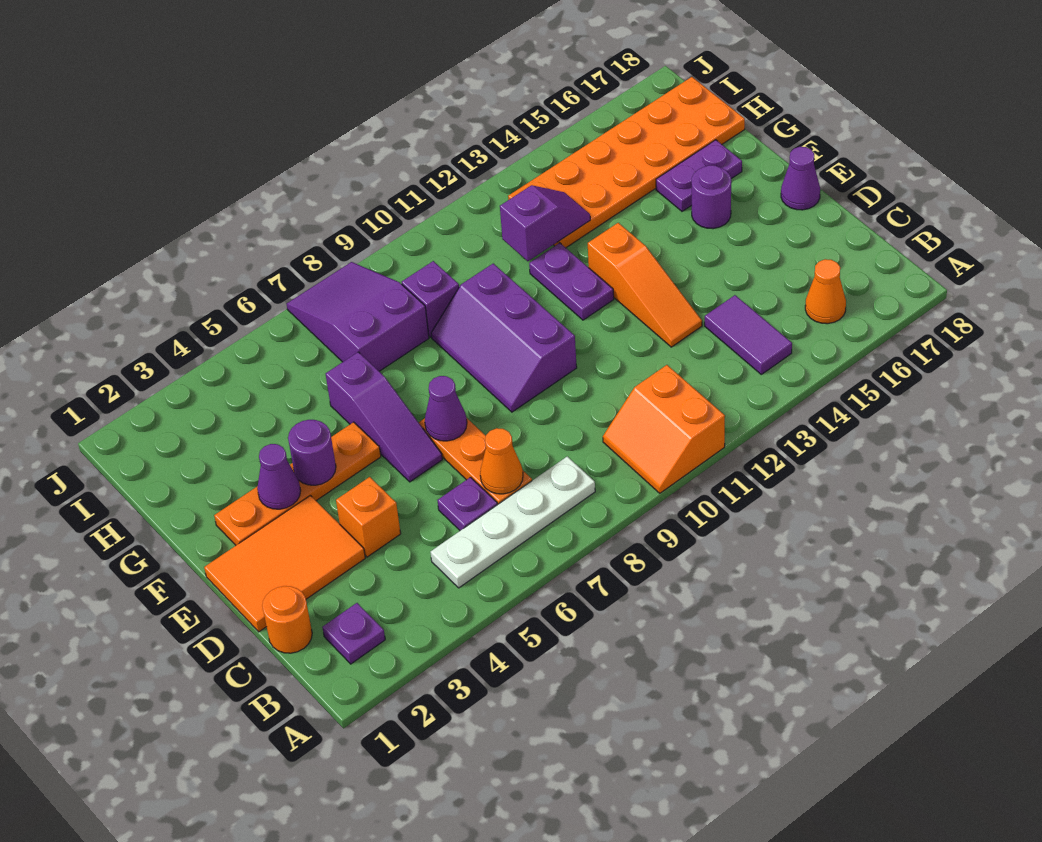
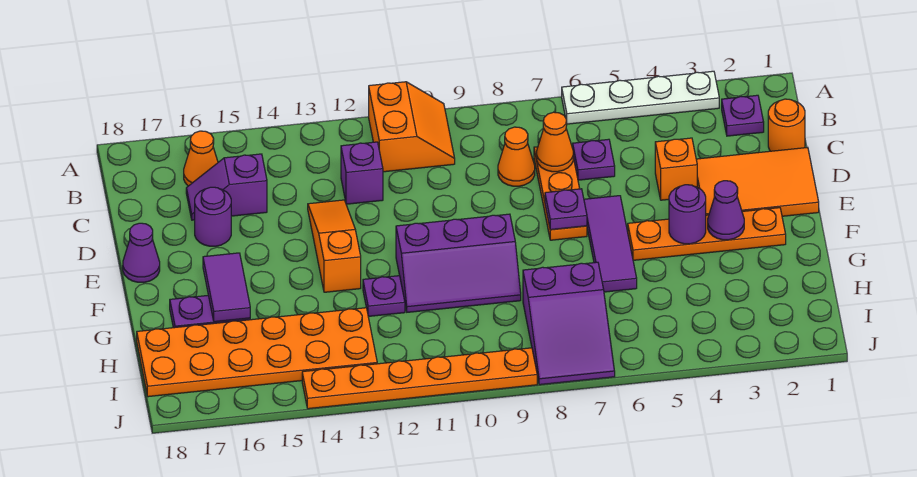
white plate B5:B8 level 1 -> white plate A3:A6 level 1
purple tile B14:C14 level 1 -> purple tile F16:G16 level 2
none -> orange cone C8 level 1
purple slope E6:G6 level 1 top G -> purple tile E6:G6 level 1
purple cone E7 level 2 -> purple plate E7 level 2
purple slope E9:G10 level 1 top 10 -> purple slope F9:G11 level 1 top F
purple plate F12:G12 level 1 -> purple plate G12 level 1
purple round brick F16 level 1 -> purple round brick D16 level 1
purple brick H9 level 1 -> purple brick C12 level 1
purple slope H12:H13 level 2 top 12 -> purple slope C15:C16 level 1 top 15
none -> orange plate J9:J14 level 1

